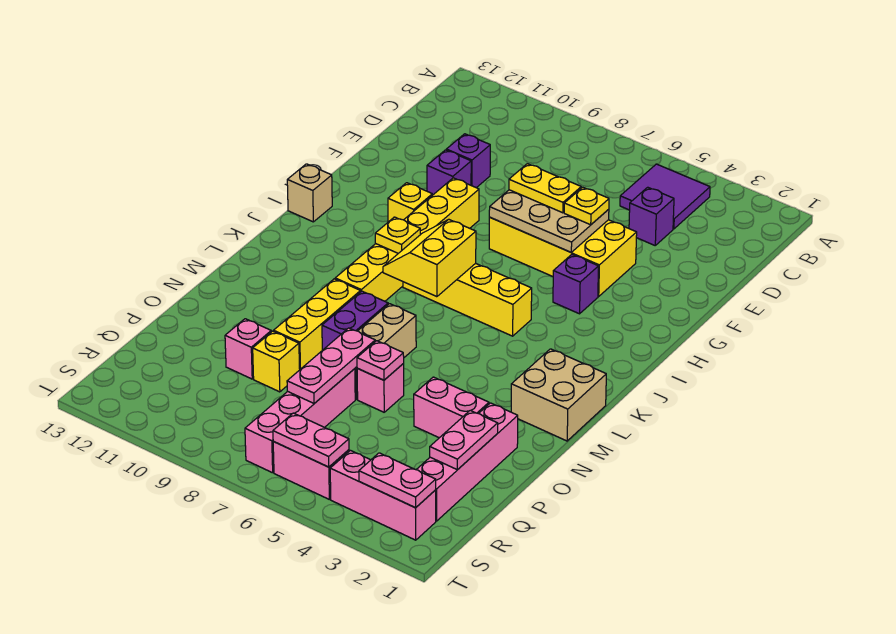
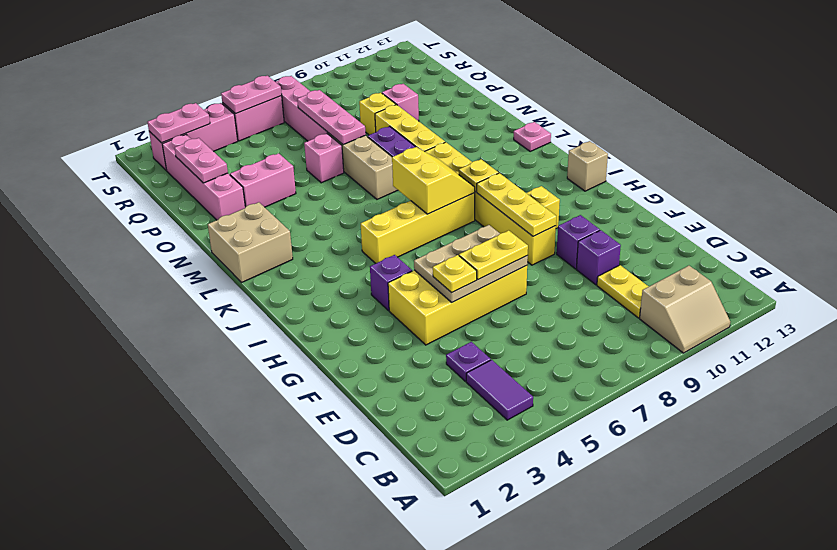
none -> tan slope A10:B11 level 1 top B
purple tile B4:C5 level 1 -> purple tile B4:C4 level 1
none -> yellow plate C10:D10 level 1
purple brick D4 level 1 -> purple plate D4 level 1
none -> yellow plate G9:I9 level 2
pink plate O6 level 2 -> pink plate L13 level 1

